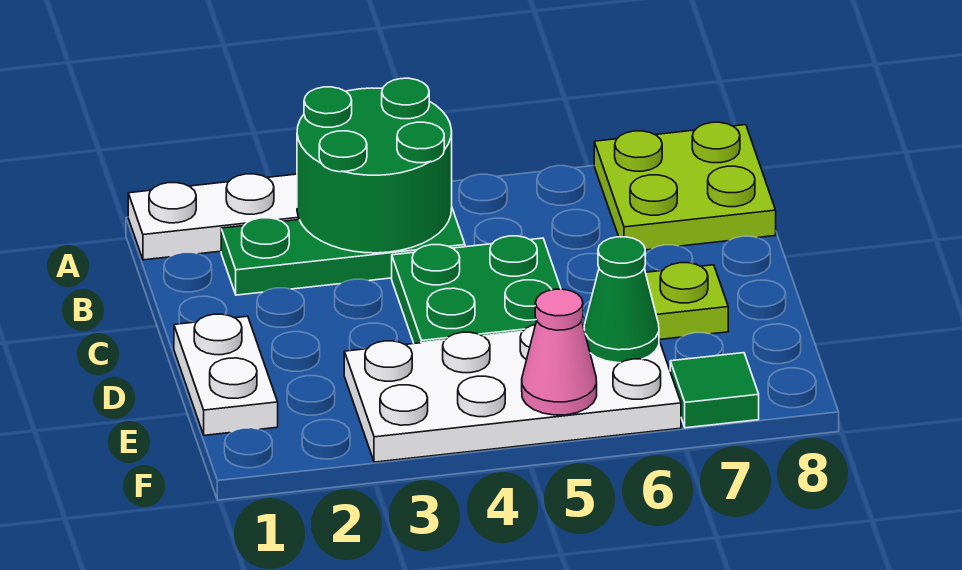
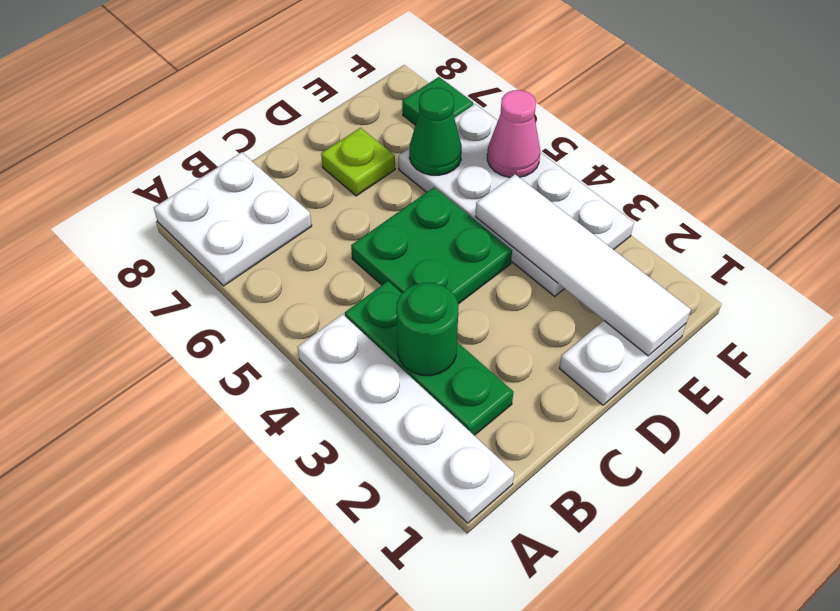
green round brick A3:B4 level 2 -> green round brick B3 level 2
lime plate A7:B8 level 1 -> white plate A7:B8 level 1
none -> white tile E1:E4 level 2

